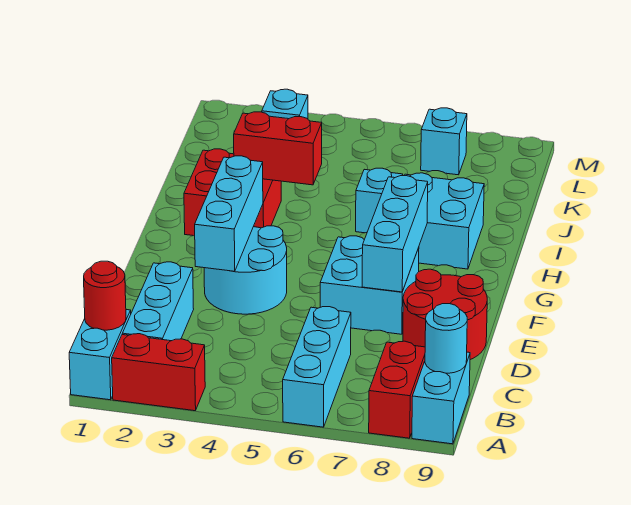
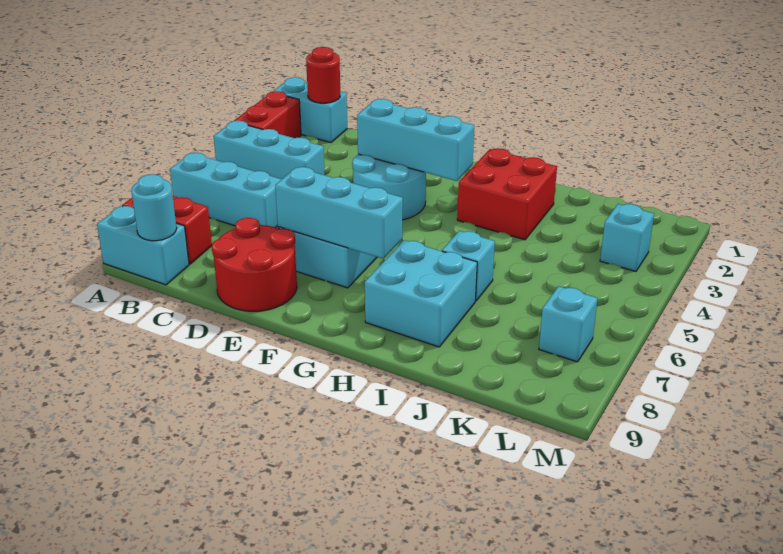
cyan brick B2:D2 level 1 -> cyan brick A4:C4 level 1
red brick I3:I4 level 2 -> none

